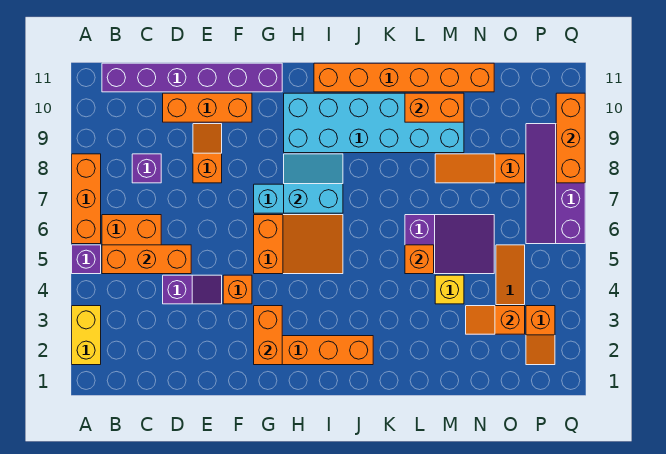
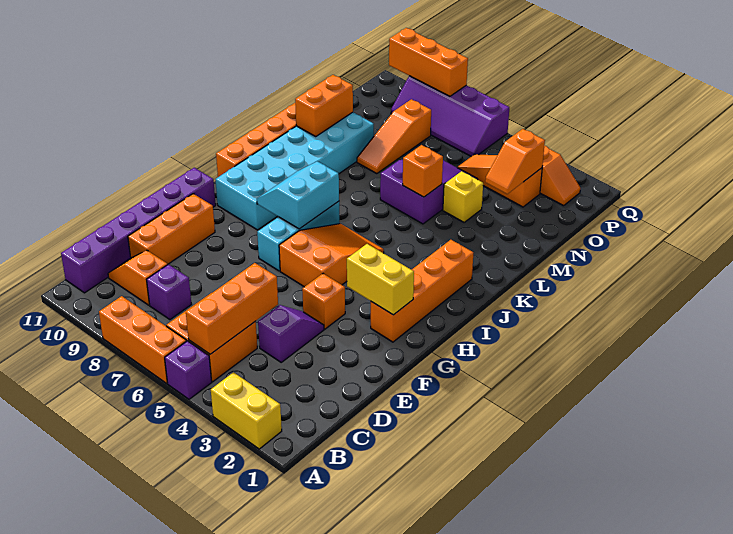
orange slope E8:E9 level 1 top 8 -> orange slope C9:C10 level 1 top 9
orange brick G2:G3 level 2 -> yellow brick G2:G3 level 2

